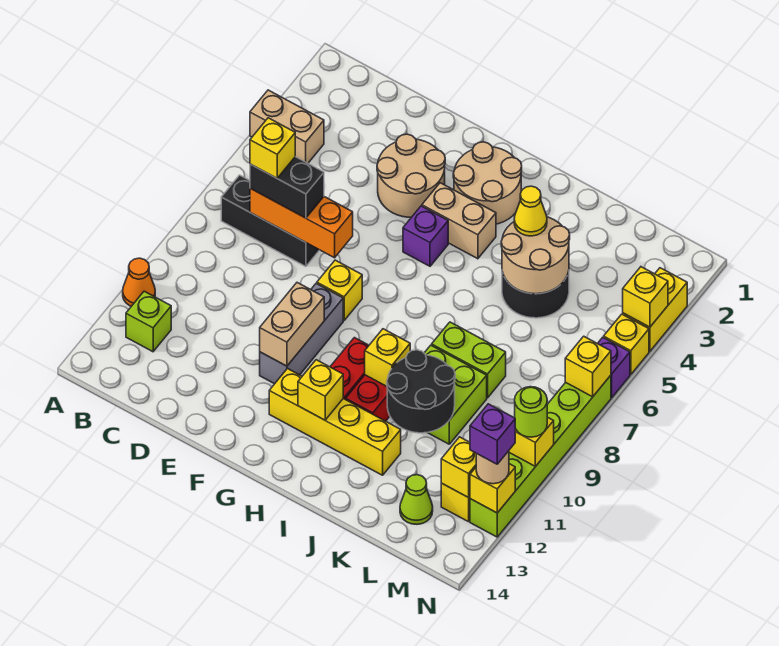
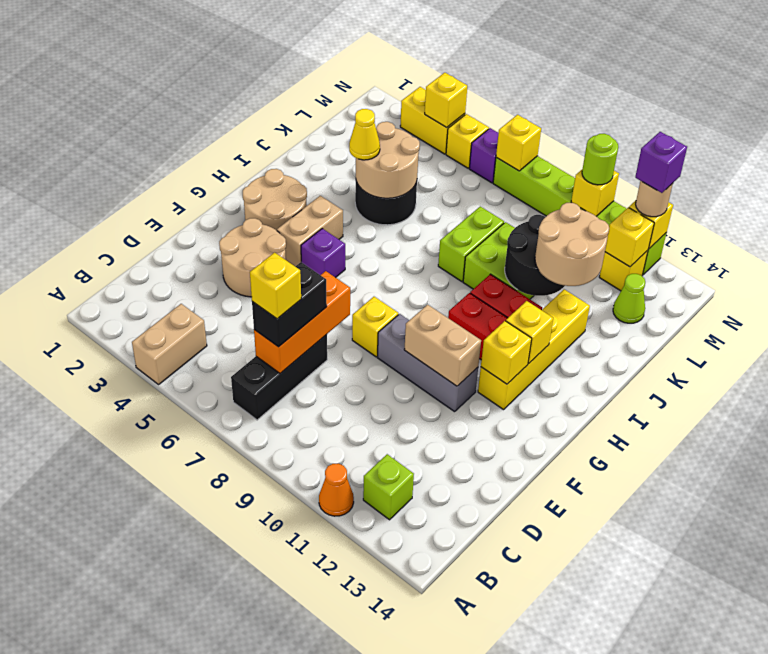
yellow brick I10 level 2 -> yellow brick G12 level 2
none -> tan round brick J11:K12 level 3

